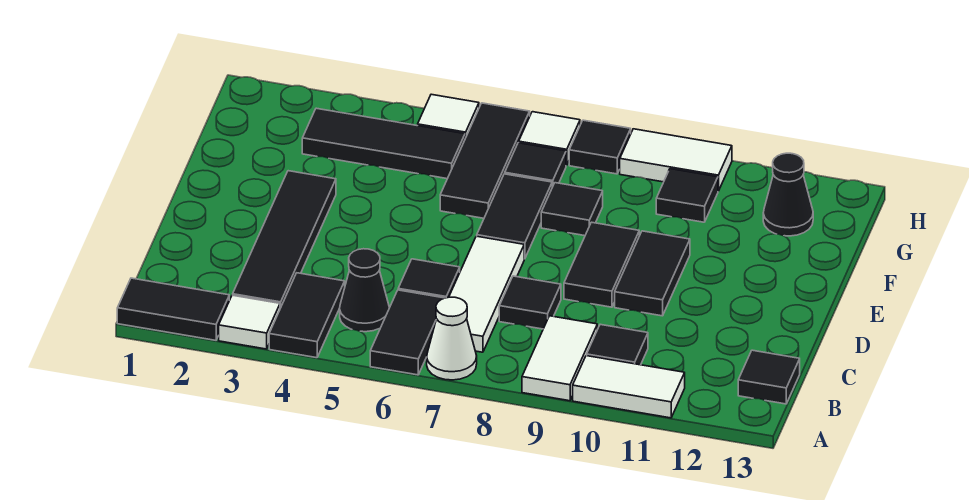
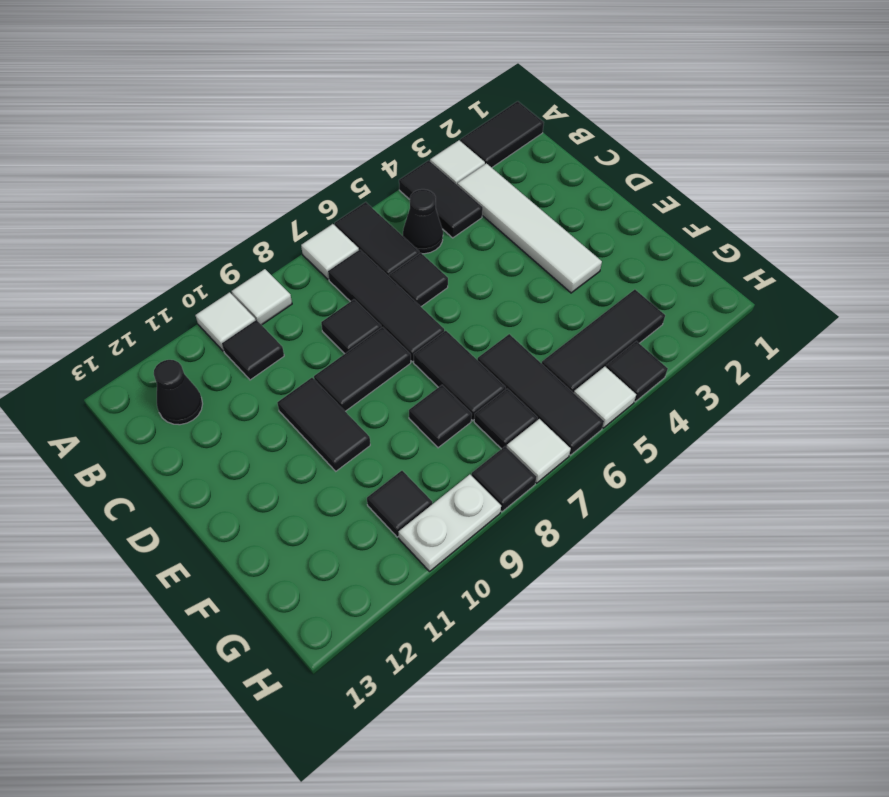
white cone A7 level 1 -> white tile A7 level 1
white tile A9:B9 level 1 -> white tile A9 level 1
white tile A10:A11 level 1 -> white tile A10 level 1
black tile B3:E3 level 1 -> white tile B3:E3 level 1
white tile B7:D7 level 1 -> black tile B7:D7 level 1
black tile B13 level 1 -> black tile H4 level 1
black tile D9:E9 level 1 -> black tile D8:D9 level 1
black cone G12 level 1 -> black cone B12 level 1
white tile H9:H10 level 1 -> white plate H9:H10 level 1

